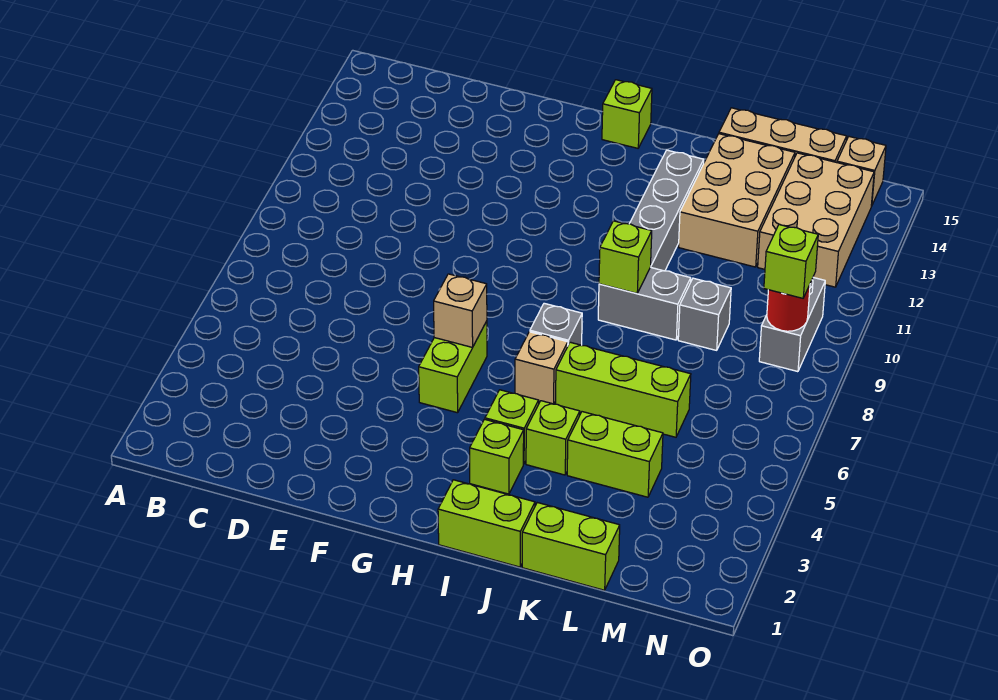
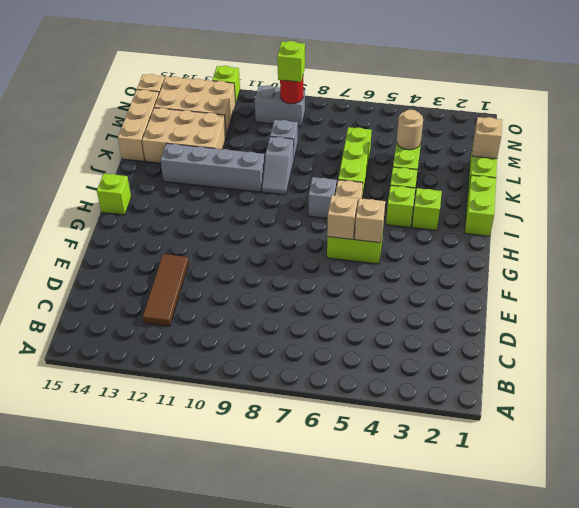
none -> brown tile C12:E12 level 1
none -> tan brick G5 level 2
grey brick J9:K9 level 1 -> grey slope J9:K9 level 1 top K
lime brick J9 level 2 -> lime brick O12 level 1
none -> tan brick L1 level 2
none -> tan round brick L4 level 2

